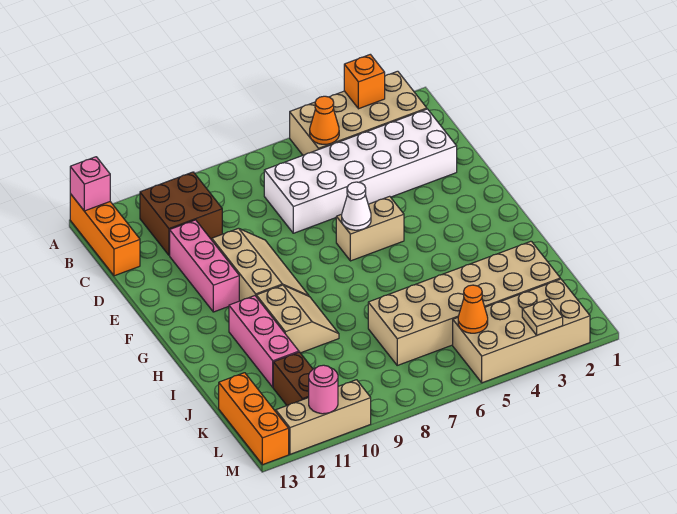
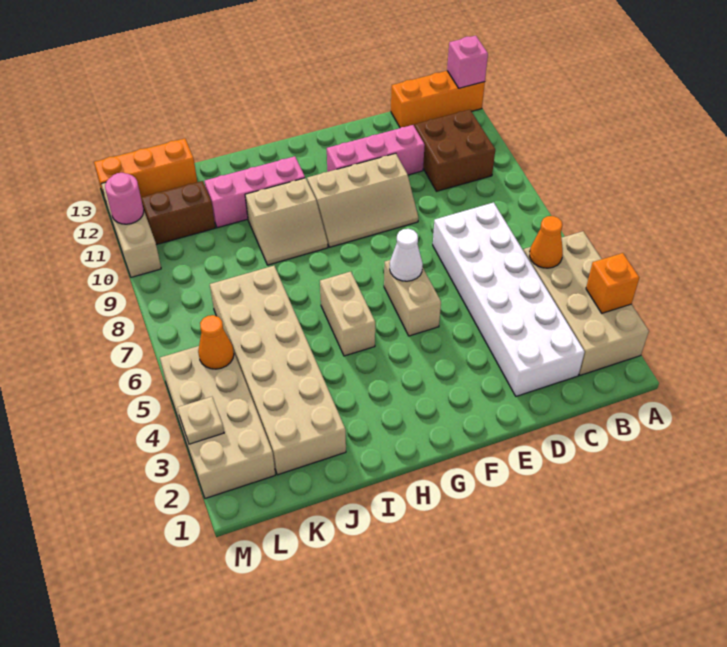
none -> tan brick H5:H6 level 1

